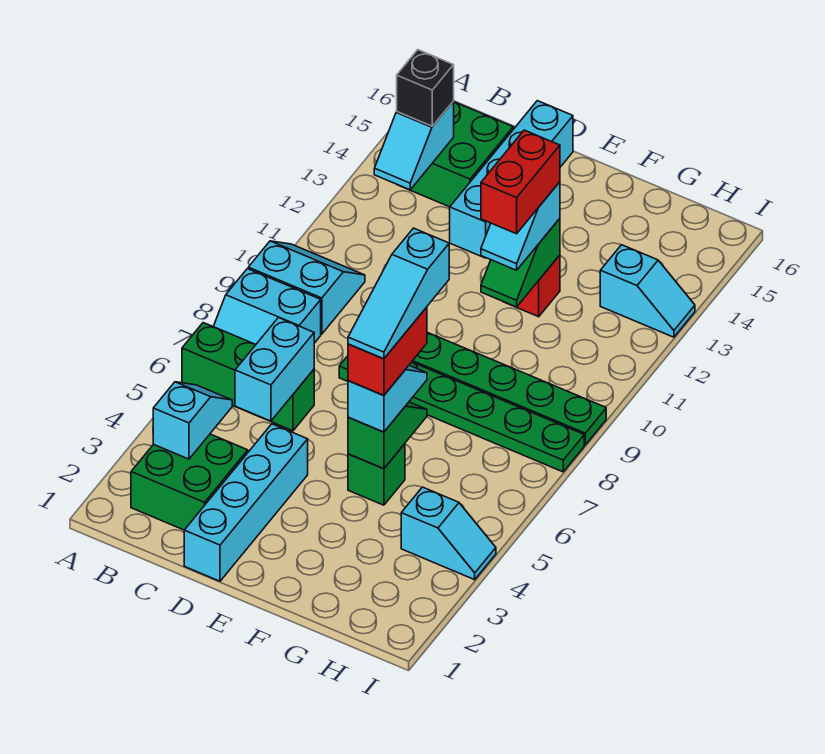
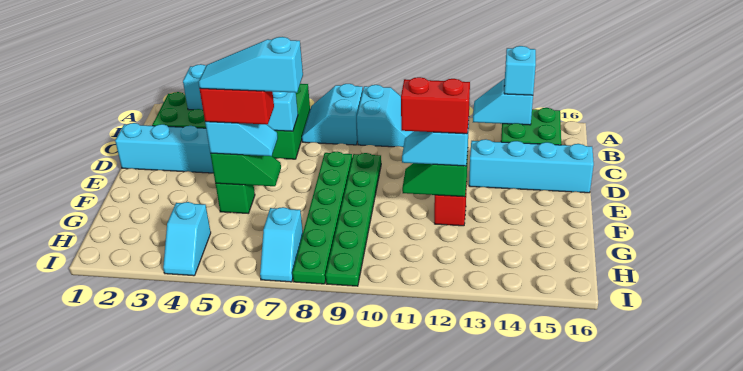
black brick B14 level 3 -> cyan brick B14 level 3
cyan slope H13:I13 level 1 top H -> cyan slope H7:I7 level 1 top H

